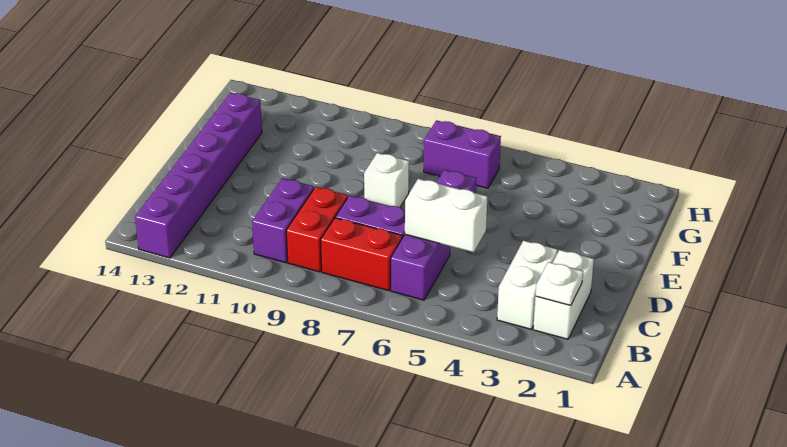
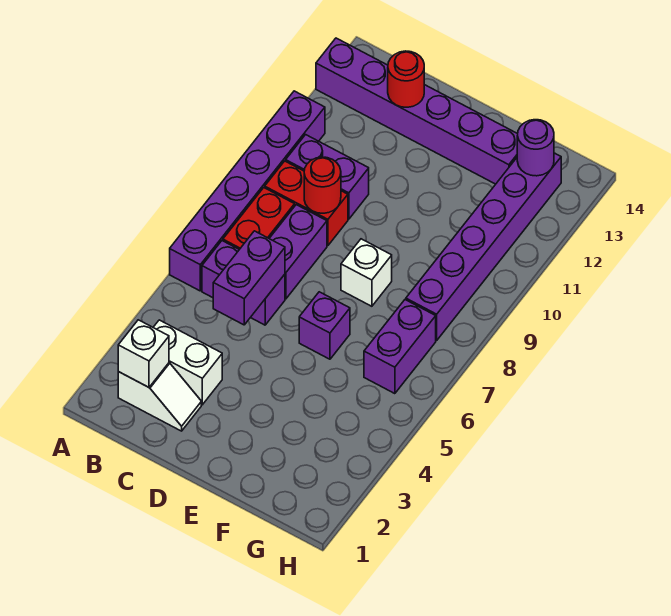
none -> purple brick A6:A11 level 1
white brick B2:C2 level 1 -> white slope B2:C2 level 1 top B
white plate B2 level 2 -> white brick B2 level 2
white brick C5:C6 level 2 -> purple brick C5:C6 level 2
none -> red round brick C9 level 2
none -> red round brick C13 level 2
none -> purple brick G8:G13 level 1
none -> purple round brick G13 level 2

